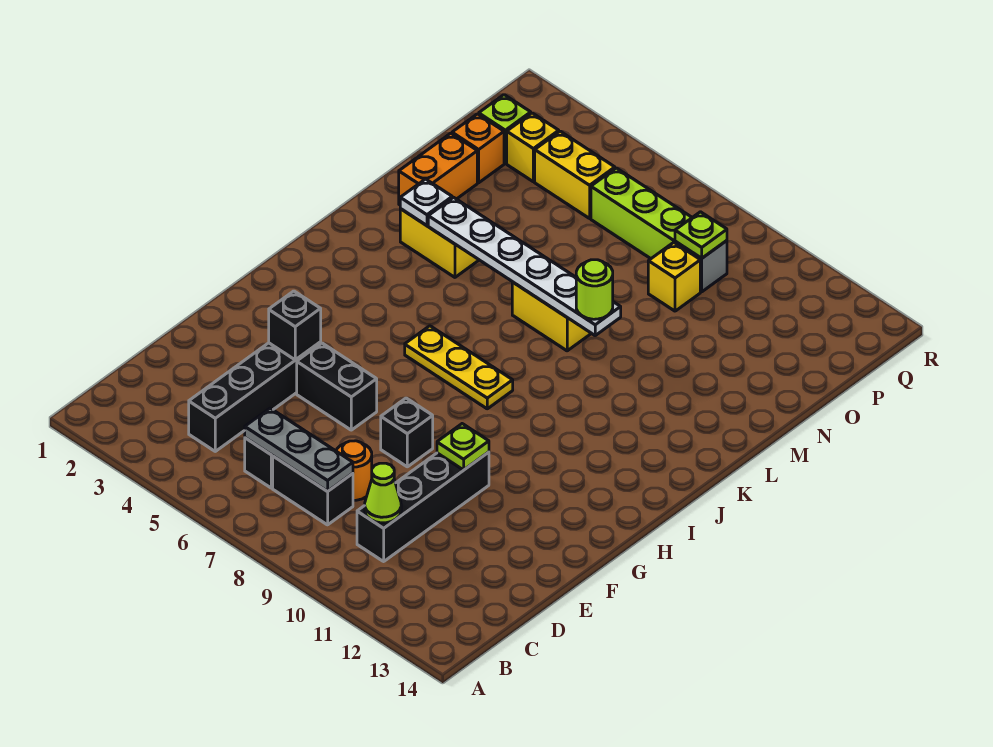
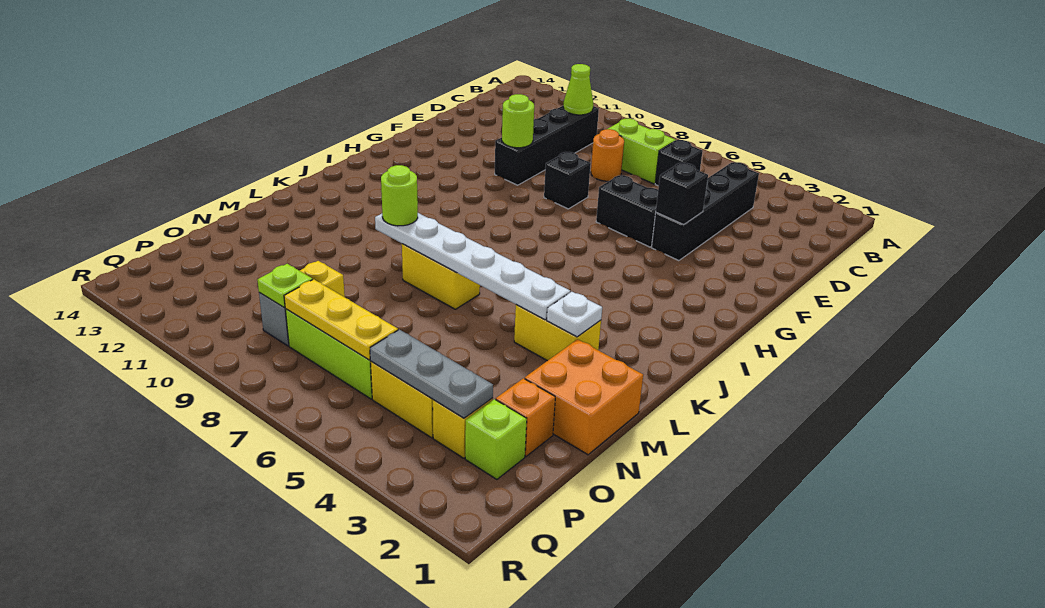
grey plate C6:C8 level 2 -> grey plate P3:P5 level 2
black brick C7:C8 level 1 -> lime brick C7:C8 level 1
lime plate F10 level 2 -> lime round brick F10 level 2
yellow plate I6:I8 level 1 -> yellow plate P6:P8 level 2
orange brick M2:N2 level 1 -> orange brick M1:N2 level 1

